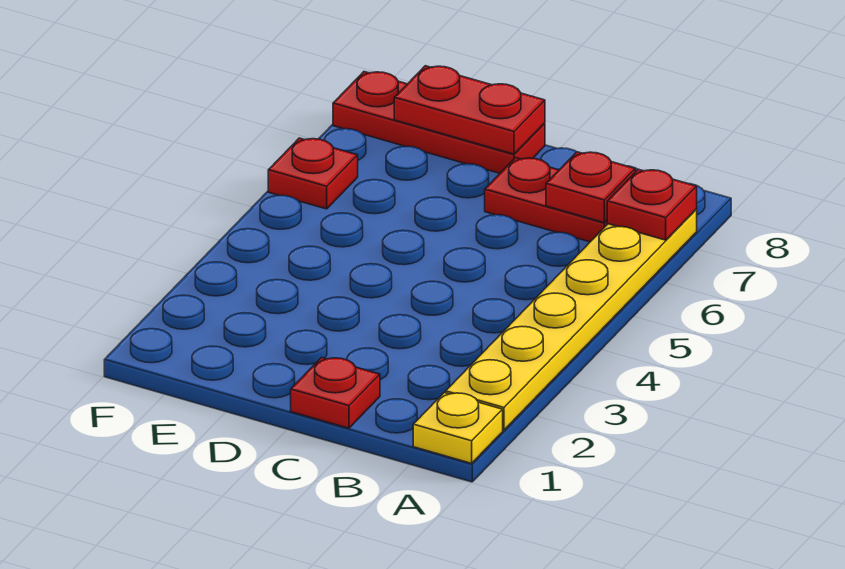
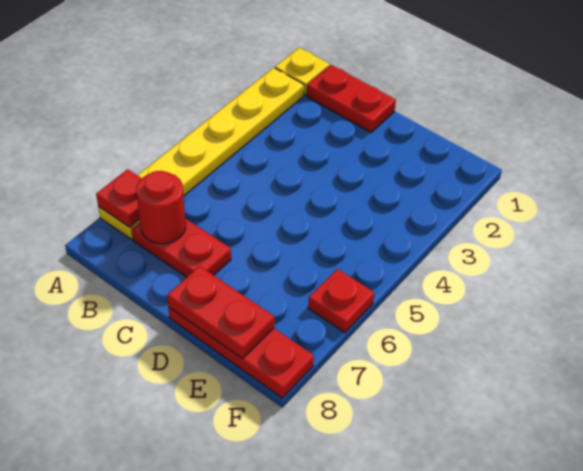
red plate B7 level 2 -> red round brick B7 level 2
red plate C1 level 1 -> red plate B1:C1 level 1

